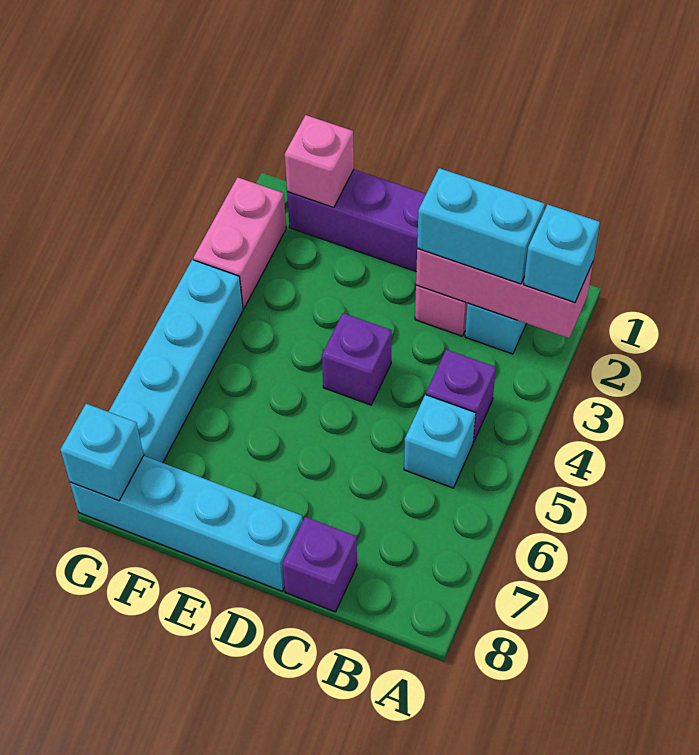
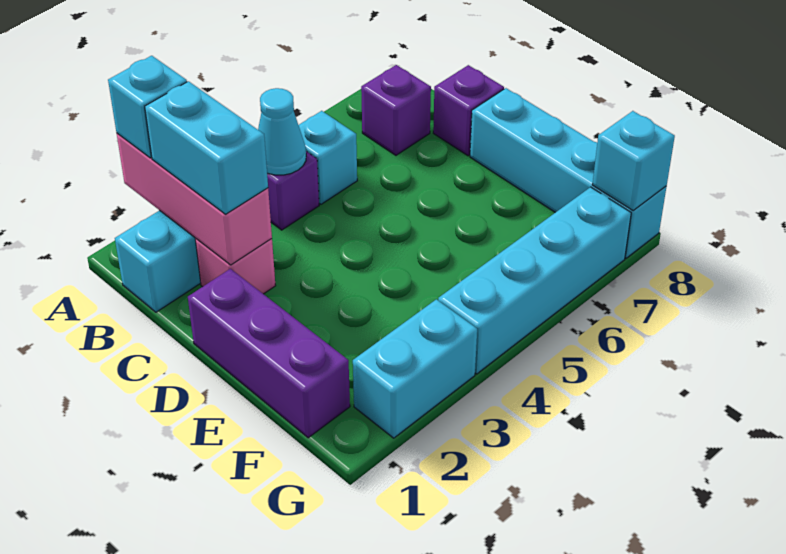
none -> cyan cone B4 level 2
purple brick D4 level 1 -> purple brick B7 level 1
pink brick F1 level 2 -> none
pink brick G2:G3 level 1 -> cyan brick G2:G3 level 1

